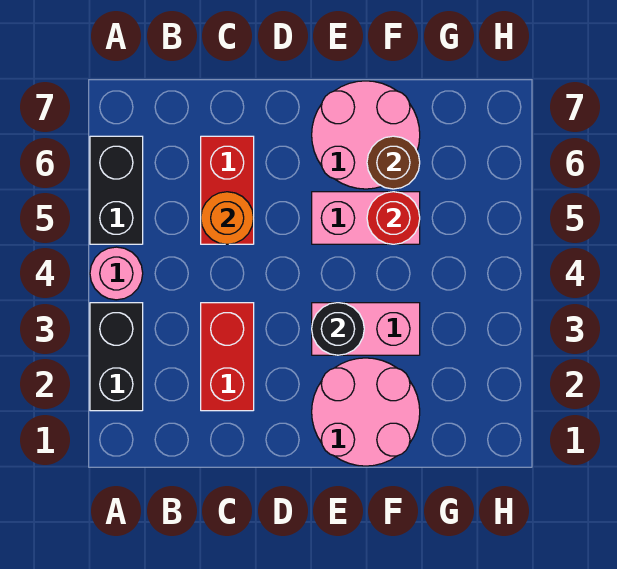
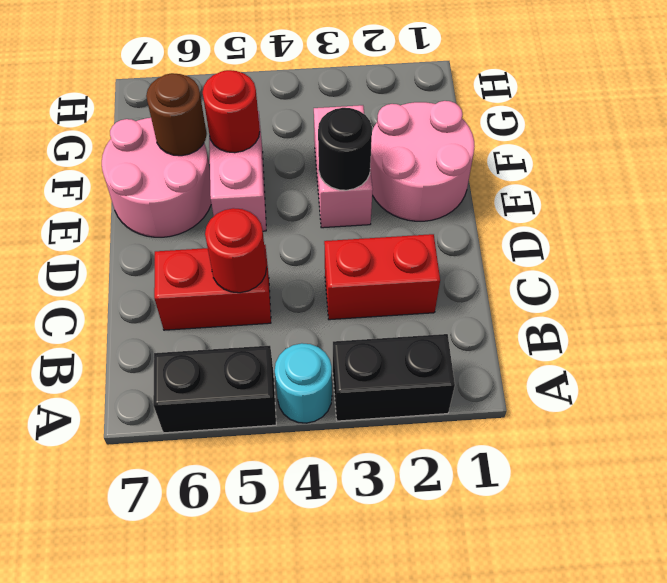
pink round brick A4 level 1 -> cyan round brick A4 level 1
orange round brick C5 level 2 -> red round brick C5 level 2

